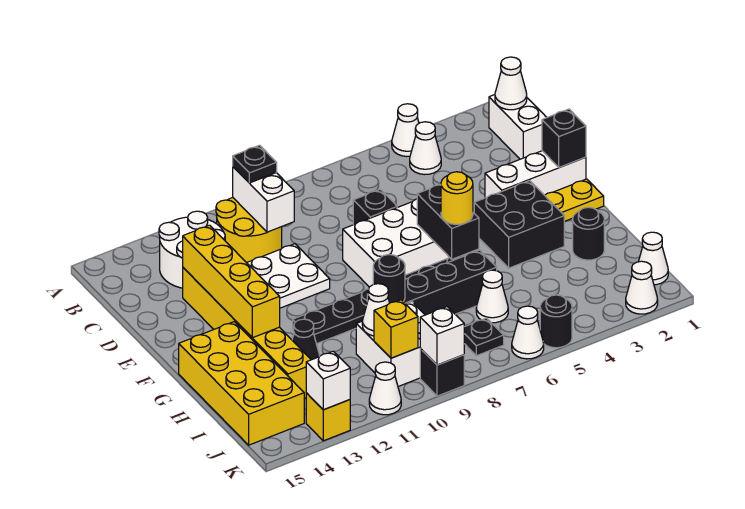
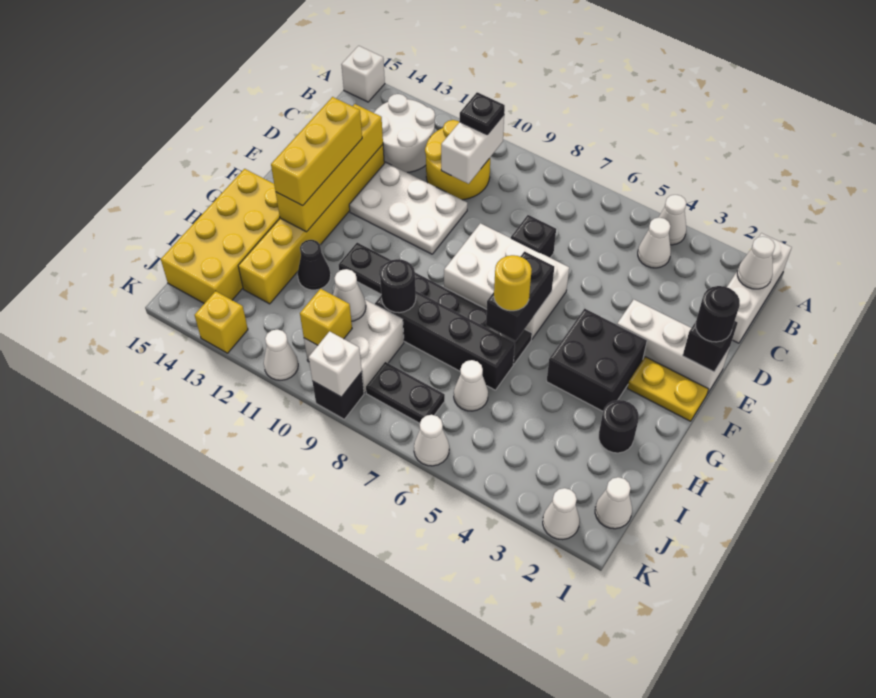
white brick B1:C1 level 1 -> white brick A1:C1 level 1
none -> yellow brick E13:G13 level 3
black plate J7 level 1 -> black plate J7:J8 level 1
black round brick K5 level 1 -> black round brick E1 level 3
white brick K13 level 2 -> white brick A15 level 1

